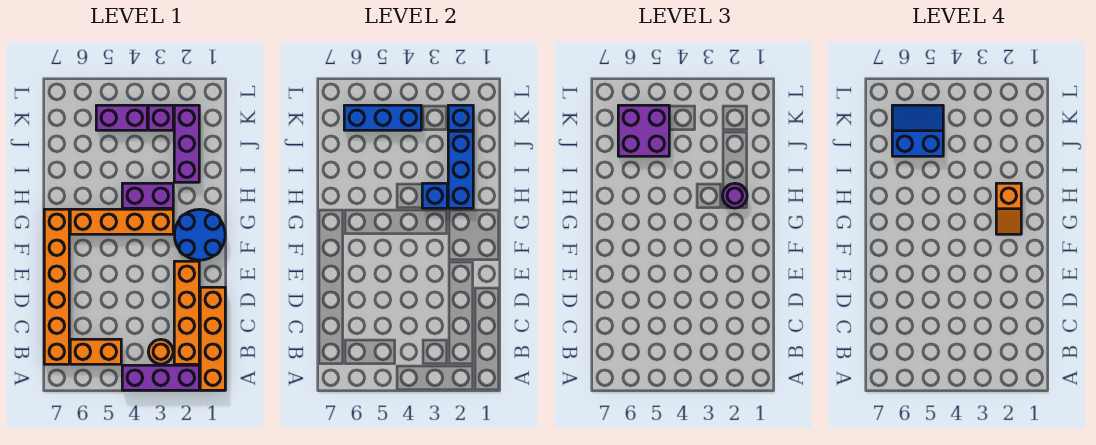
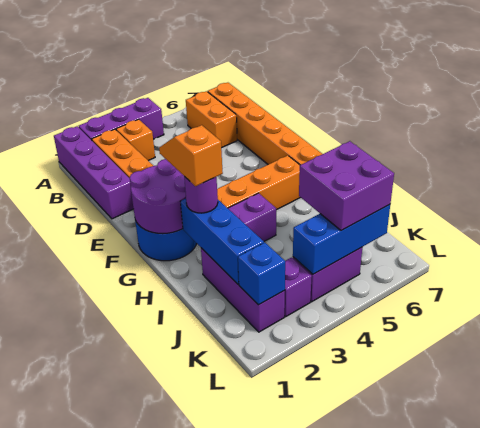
orange brick A1:D1 level 1 -> purple brick A1:D1 level 1
orange round brick B3 level 1 -> orange brick B3 level 1
orange brick B5:B6 level 1 -> orange brick B6:C6 level 1
none -> purple round brick F1:G2 level 2
blue brick H3 level 2 -> none
blue slope J5:K6 level 4 top J -> none

